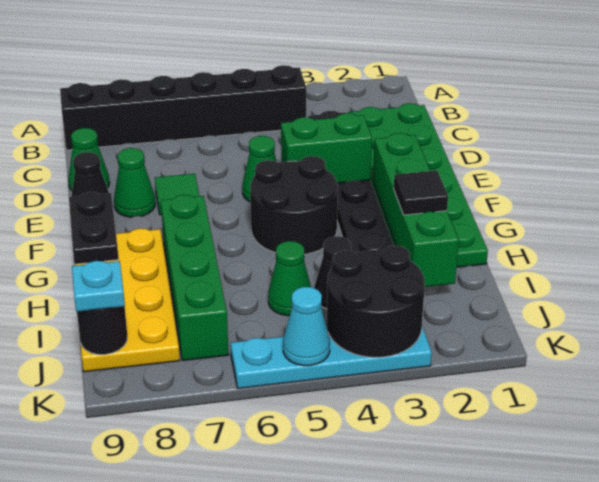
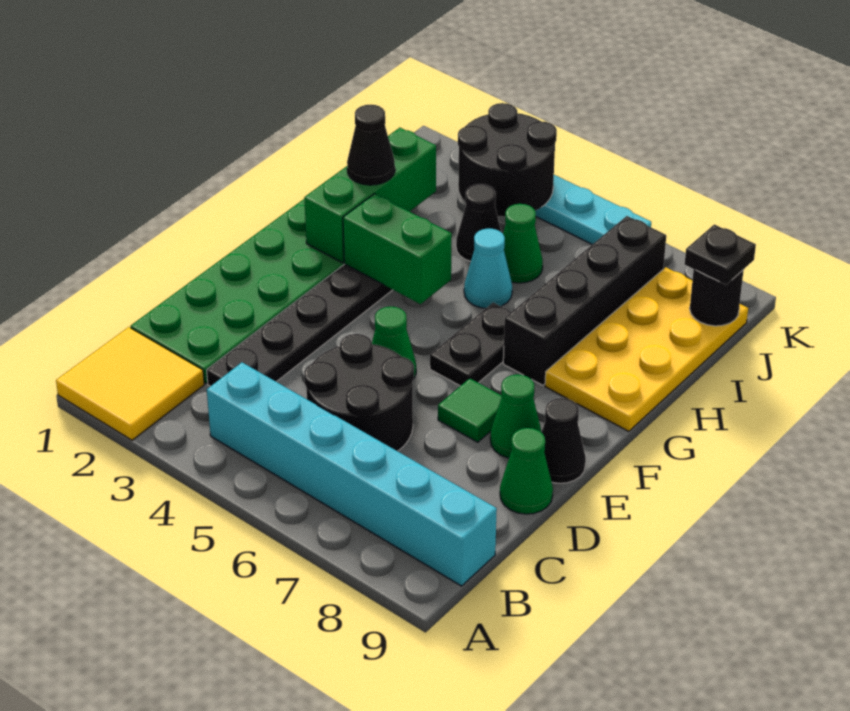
none -> yellow tile A1:B2 level 1
black brick B4:B9 level 1 -> cyan brick B4:B9 level 1
green brick E3:E4 level 2 -> green brick G3:G4 level 2
green brick F2:I2 level 2 -> green brick G2:I2 level 2
black round brick F4:G5 level 1 -> black round brick C5:D6 level 1
black plate F9:G9 level 2 -> black plate F6:G6 level 1
green brick G7:J7 level 1 -> black brick G7:J7 level 1
black tile H2 level 3 -> black cone H2 level 3
cyan plate J9 level 3 -> black plate J9 level 3
cyan cone K5 level 2 -> cyan cone H5 level 1

